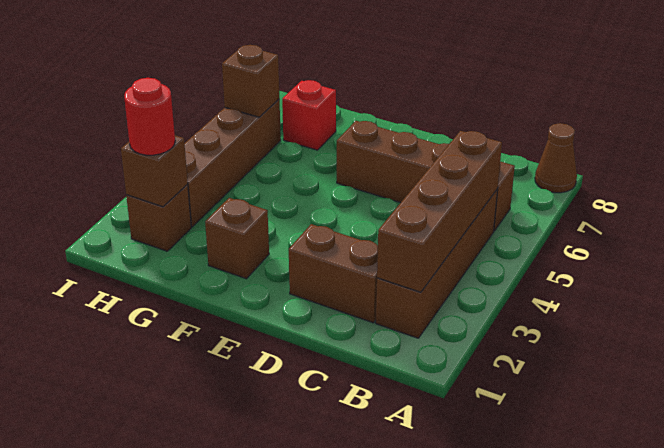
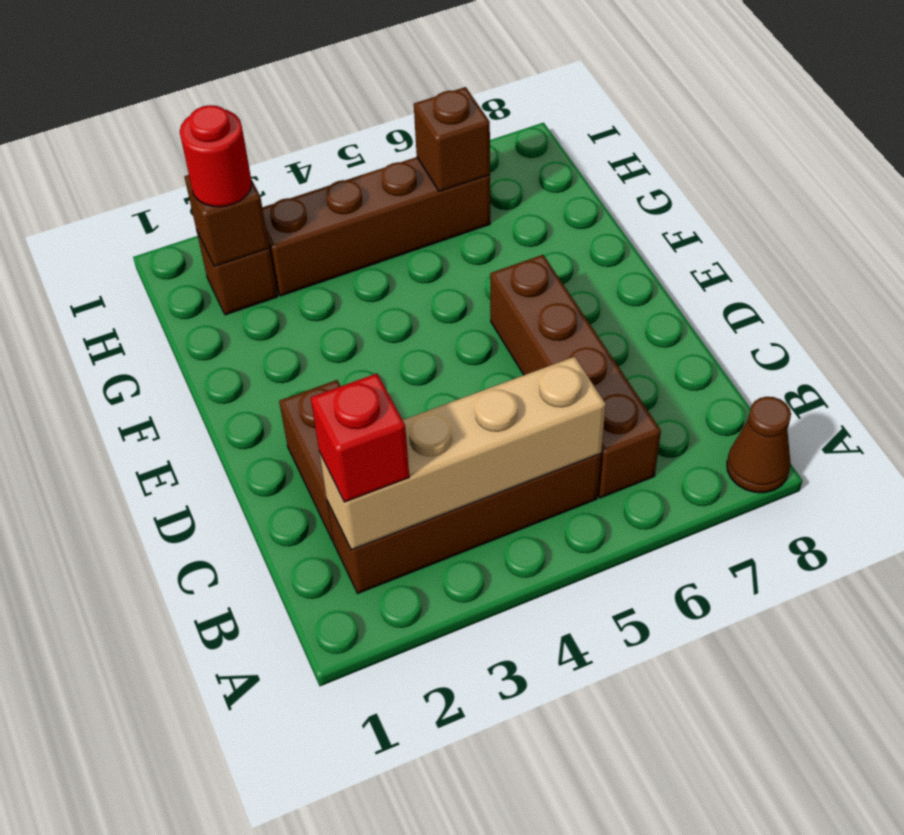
brown brick B2:B5 level 2 -> tan brick B2:B5 level 2
brown brick F2 level 1 -> none
red brick G7 level 1 -> red brick B2 level 3

